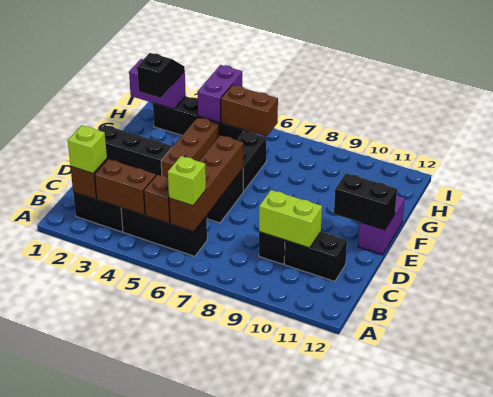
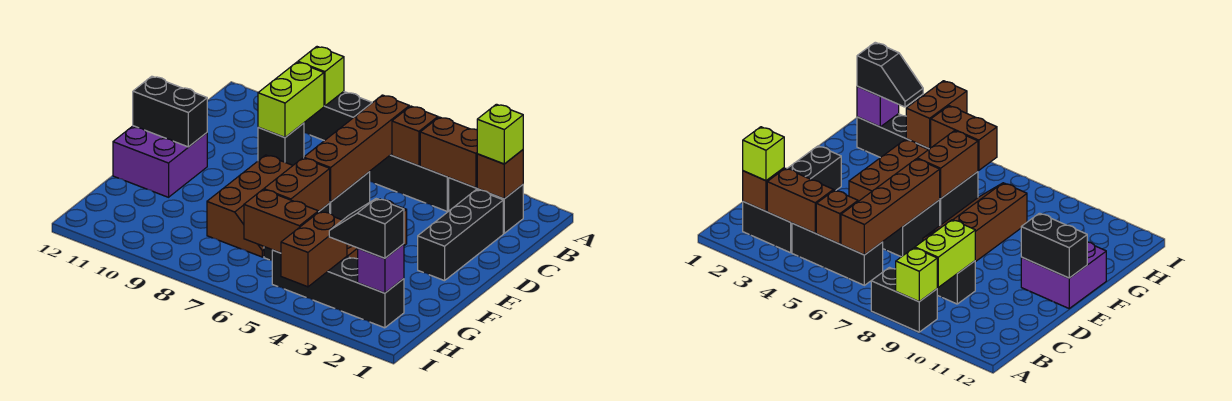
lime brick B6 level 3 -> lime brick A9 level 2
lime brick C9:C10 level 2 -> lime brick B9:C9 level 2
black brick C10:C11 level 1 -> black brick A8:A9 level 1
black brick E1:E3 level 1 -> black brick C2:E2 level 1
none -> brown slope E7:G8 level 1 top 8
purple brick E12:F12 level 1 -> purple brick E11:F12 level 1
none -> brown brick F6:G6 level 2
black slope G2:H2 level 3 top G -> black slope H2:H3 level 3 top 2
purple brick H1:H2 level 2 -> purple brick H2 level 2
purple brick H4:I4 level 2 -> brown brick H4:I4 level 2

